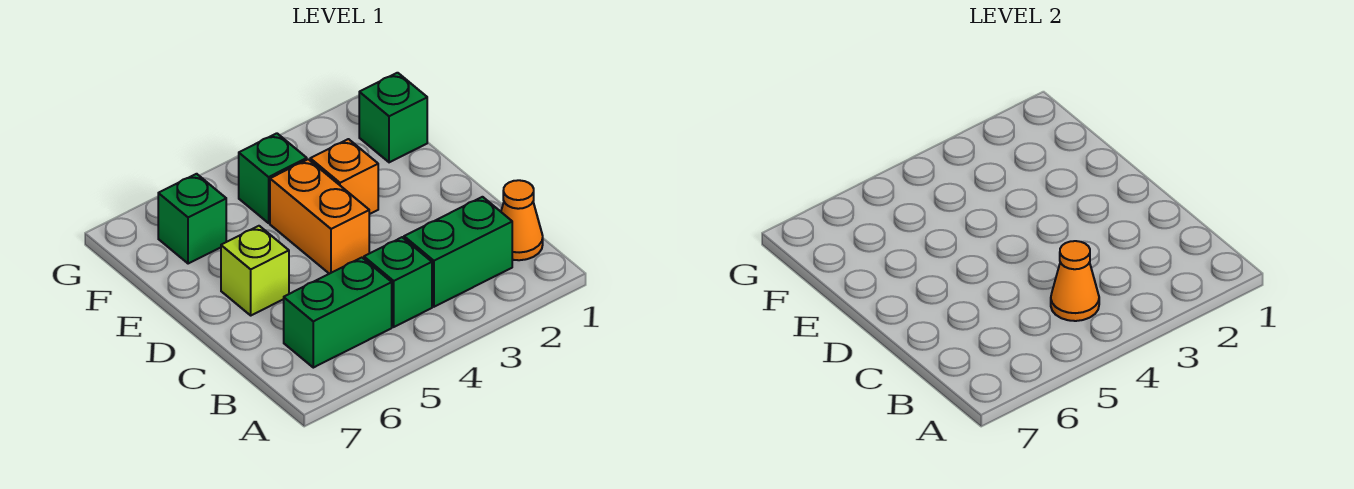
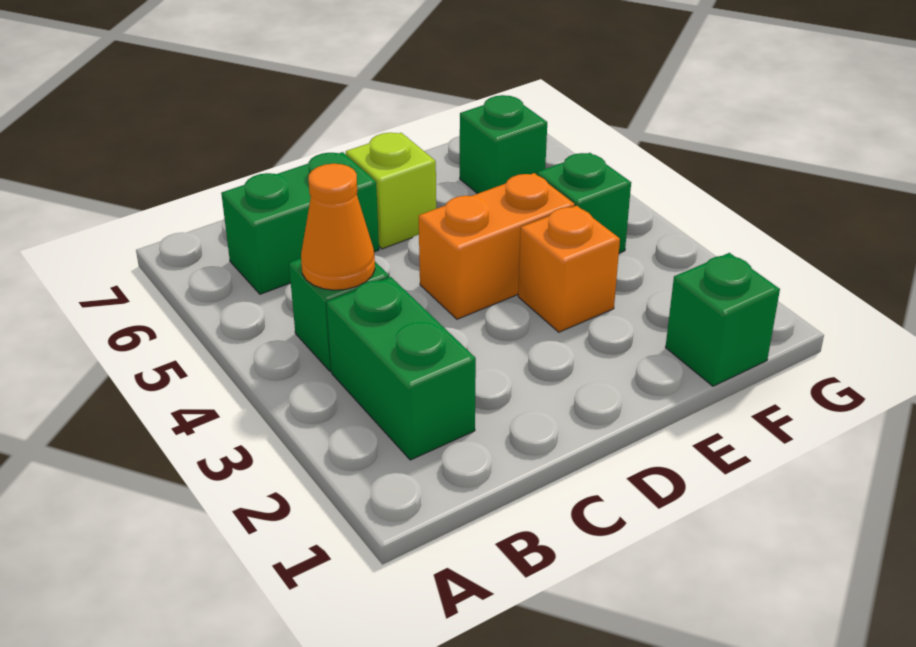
orange cone B1 level 1 -> none
green brick B5:B6 level 1 -> green brick B6:C6 level 1

